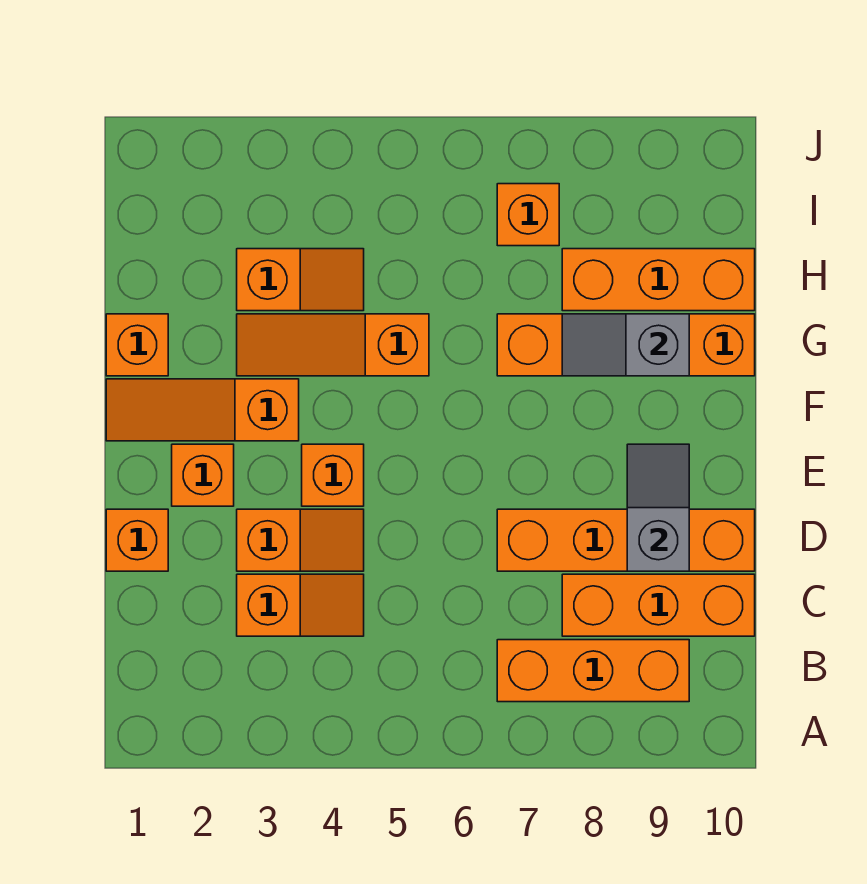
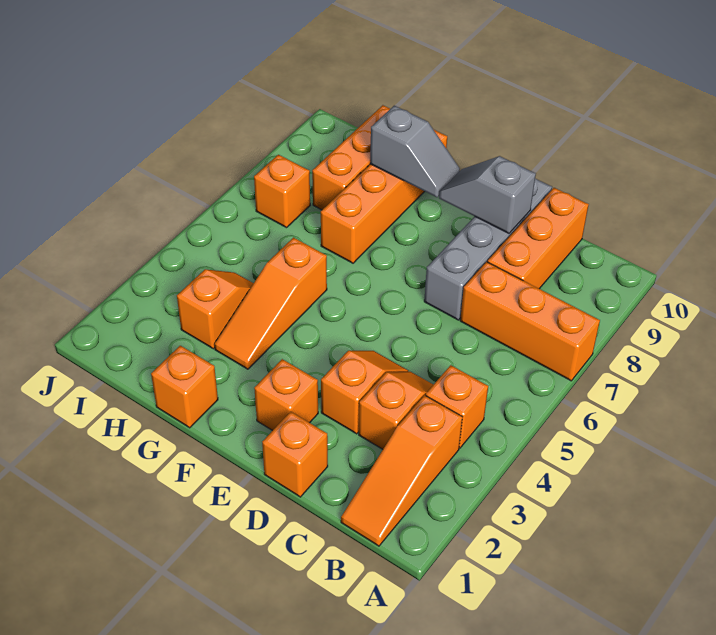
orange brick B7:B9 level 1 -> orange brick A7:C7 level 1
orange brick D7:D10 level 1 -> grey brick D7:D10 level 1
orange brick E4 level 1 -> orange brick B4 level 1
orange slope F1:F3 level 1 top 3 -> orange slope B1:B3 level 1 top 3
grey slope G8:G9 level 2 top 9 -> grey slope F9:G9 level 2 top G

